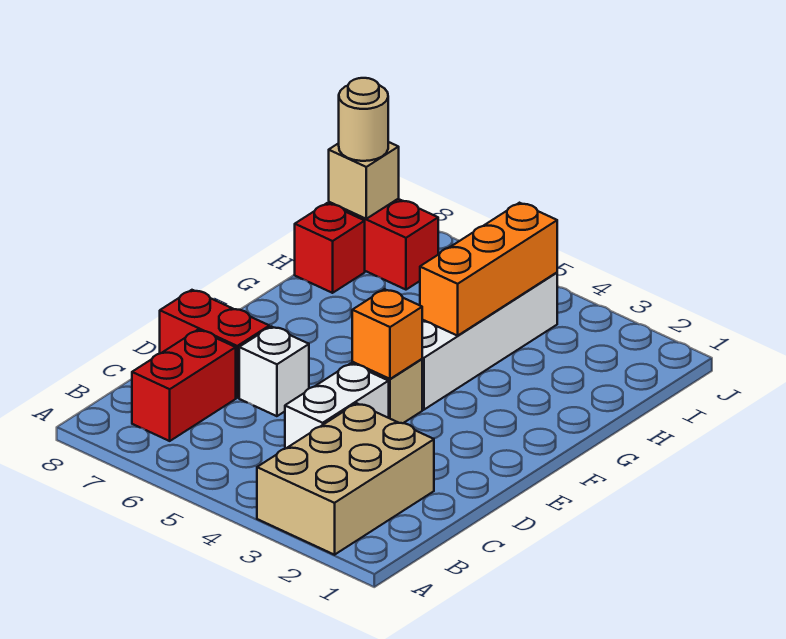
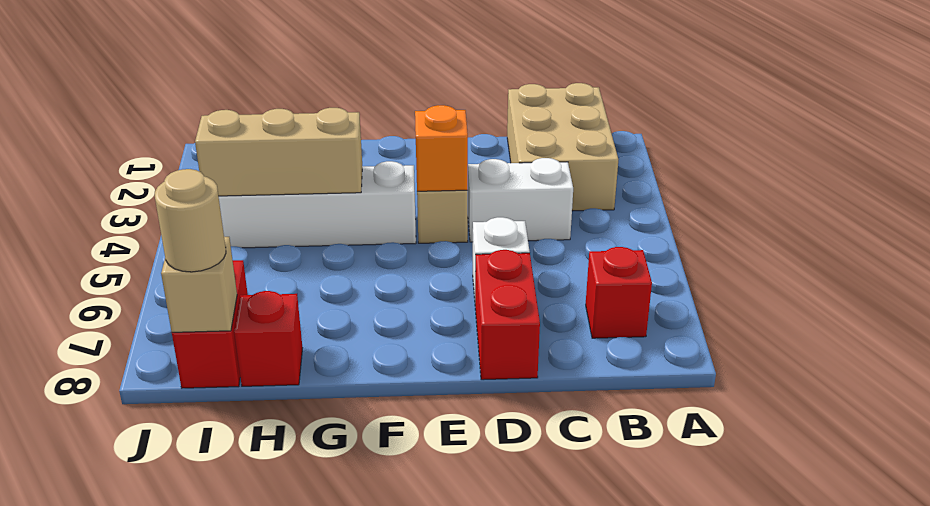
tan brick A2:C3 level 1 -> tan brick B1:C3 level 1
red brick B7:C7 level 1 -> red brick B7 level 1
orange brick G4:I4 level 2 -> tan brick G4:I4 level 2

